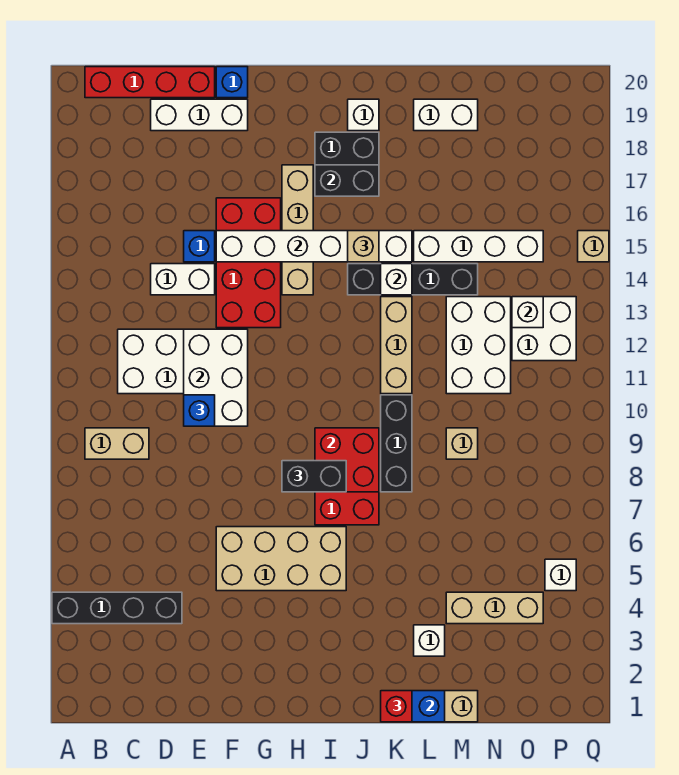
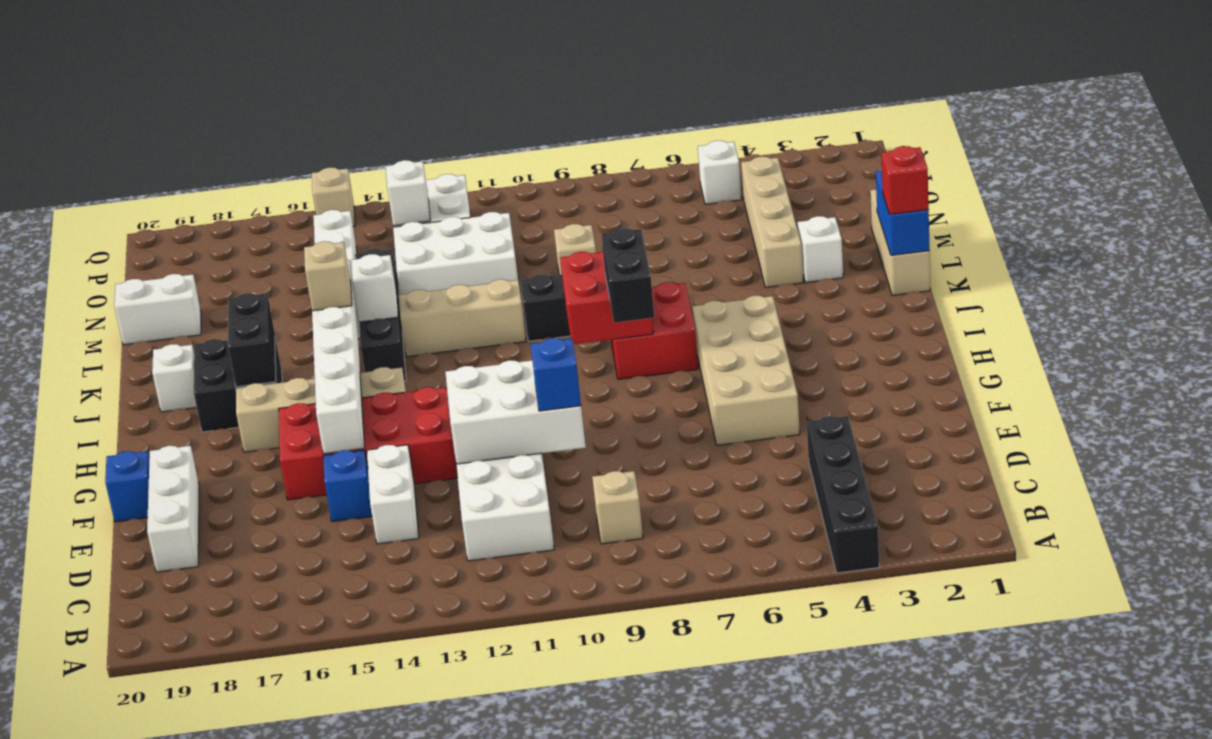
tan brick B9:C9 level 1 -> tan brick C9 level 1
red brick B20:E20 level 1 -> none
white brick L19:M19 level 1 -> white brick M19:M20 level 1
tan brick M4:O4 level 1 -> tan brick L4:O4 level 1

